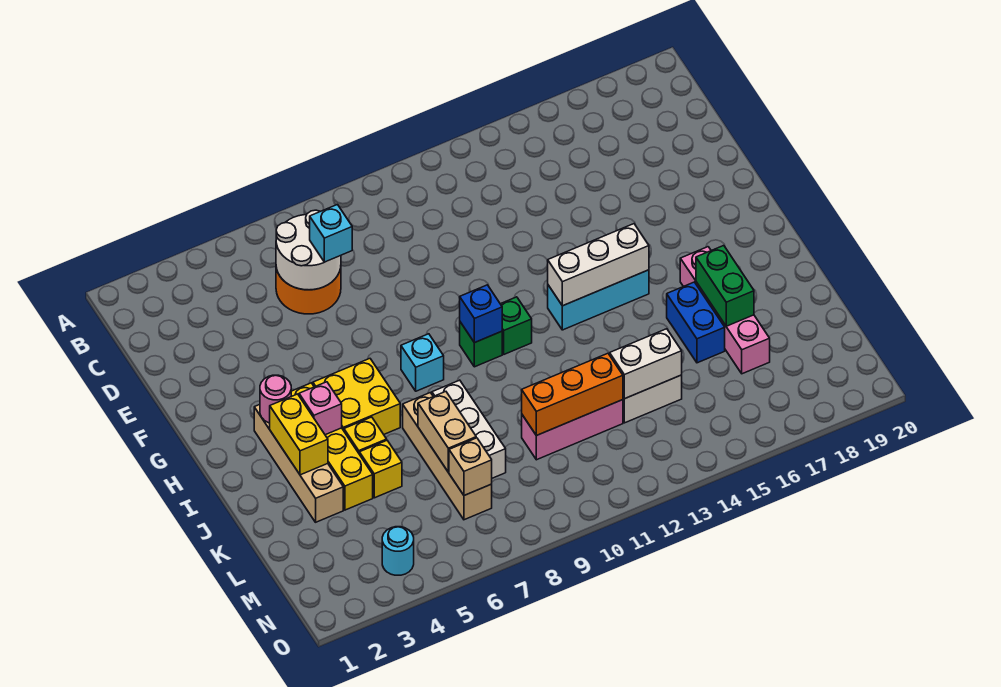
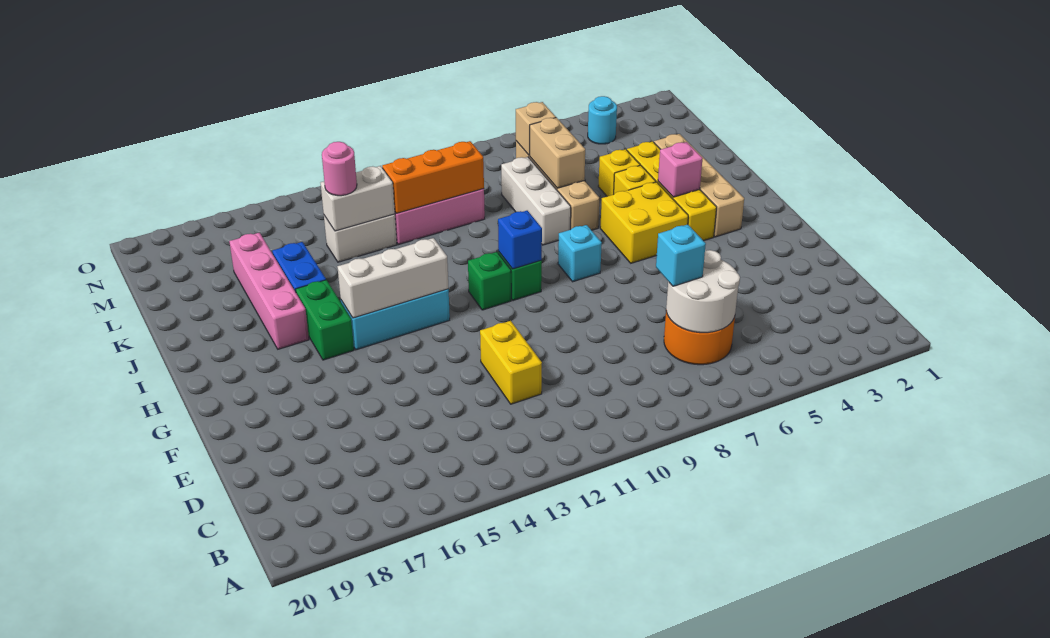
pink round brick H3 level 2 -> pink round brick L14 level 3
yellow brick I3:J3 level 2 -> yellow brick D12:E12 level 1
green brick J17:K17 level 2 -> green brick H16:I16 level 1

